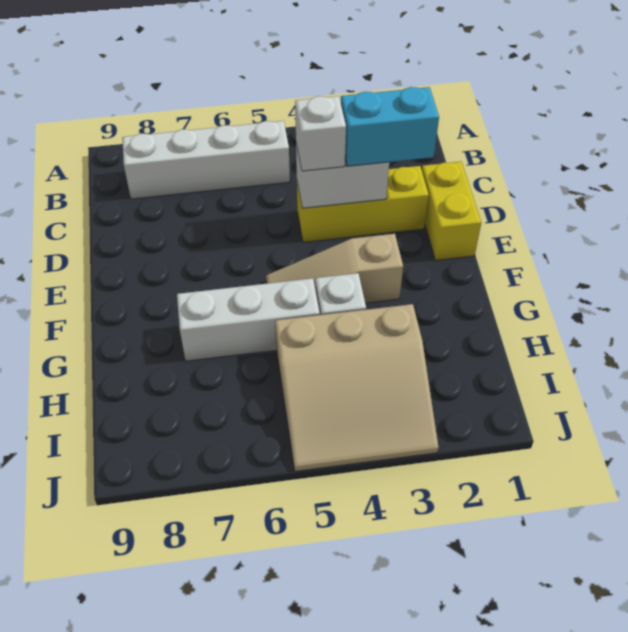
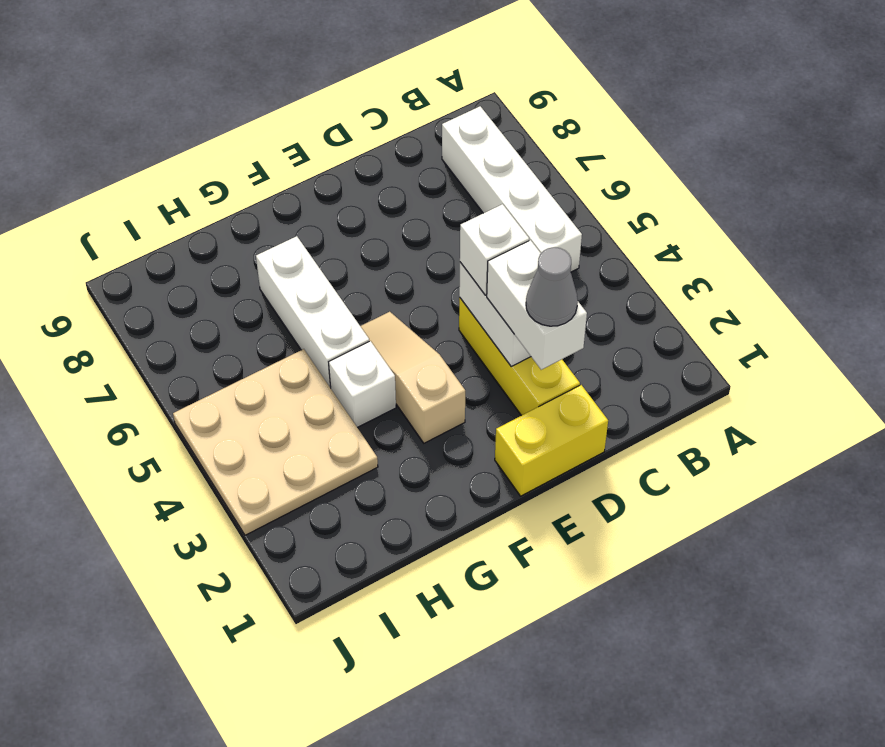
cyan brick D2:D3 level 3 -> white brick D2:D3 level 3
none -> grey cone D2 level 4
tan slope H3:J5 level 1 top H -> tan plate H3:J5 level 1

